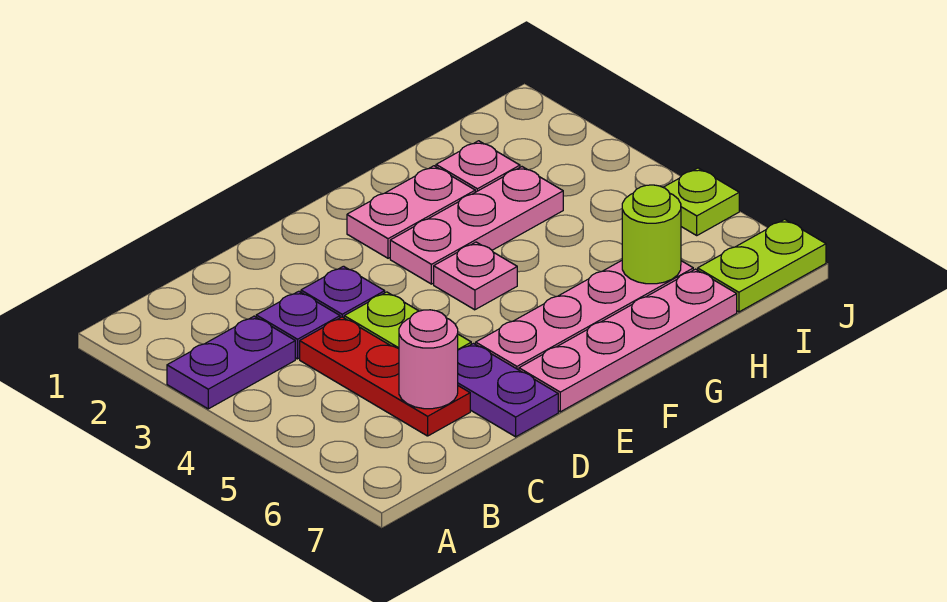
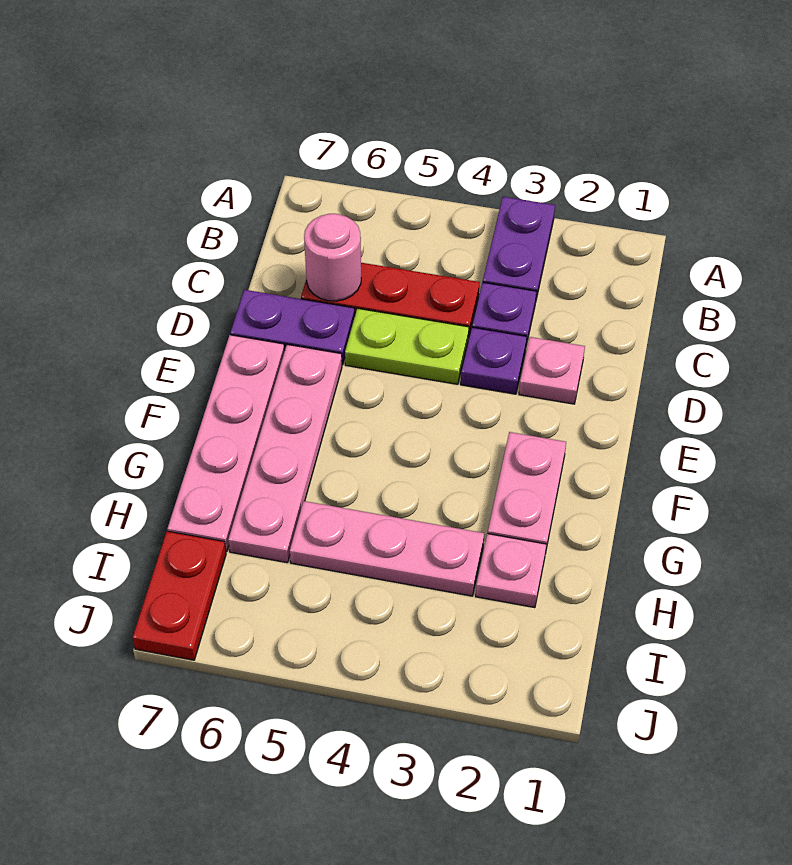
pink plate F3:H3 level 1 -> pink plate H3:H5 level 1
pink plate F4 level 1 -> pink plate D2 level 1
lime round brick H6 level 2 -> none
lime plate I7:J7 level 1 -> red plate I7:J7 level 1
lime plate J5 level 1 -> none

